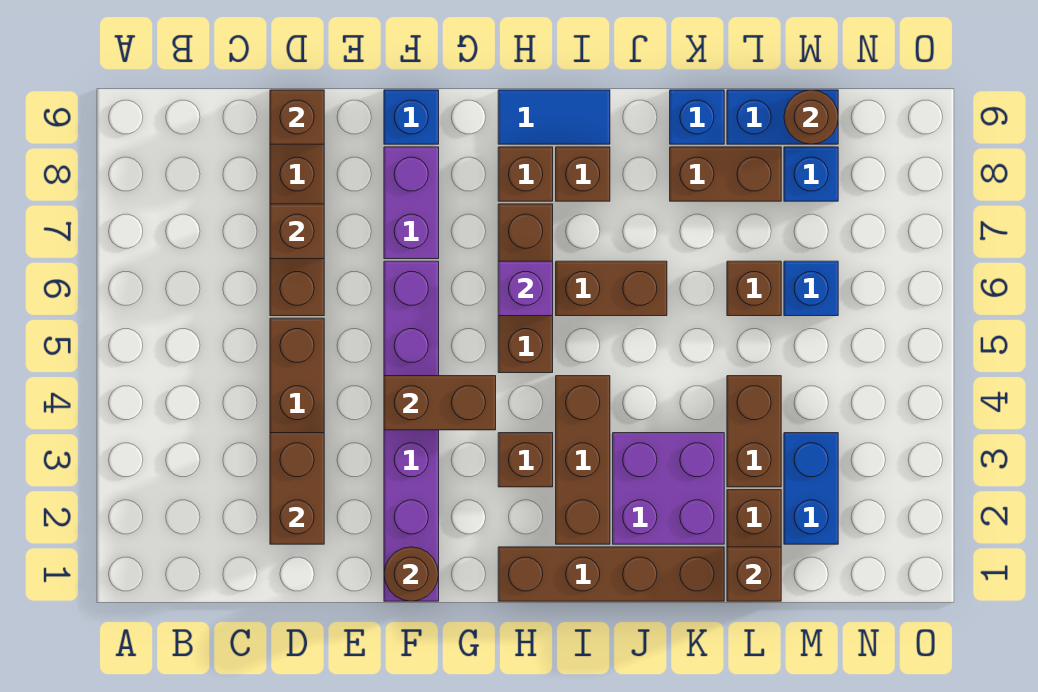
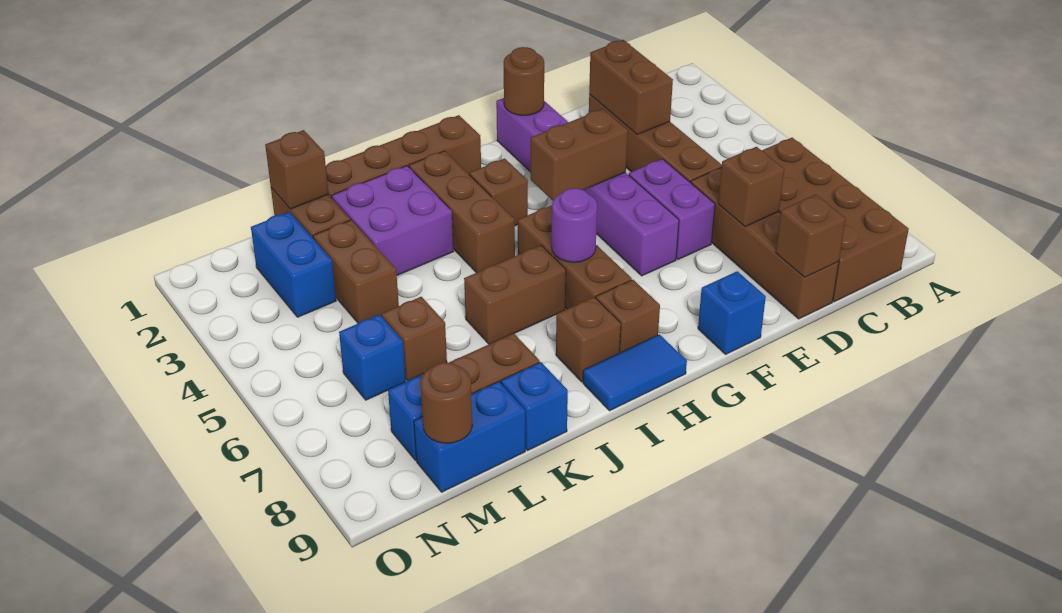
none -> brown brick B6:C9 level 1
purple brick F7:F8 level 1 -> purple brick E5:E6 level 1
purple brick H6 level 2 -> purple round brick H6 level 2

